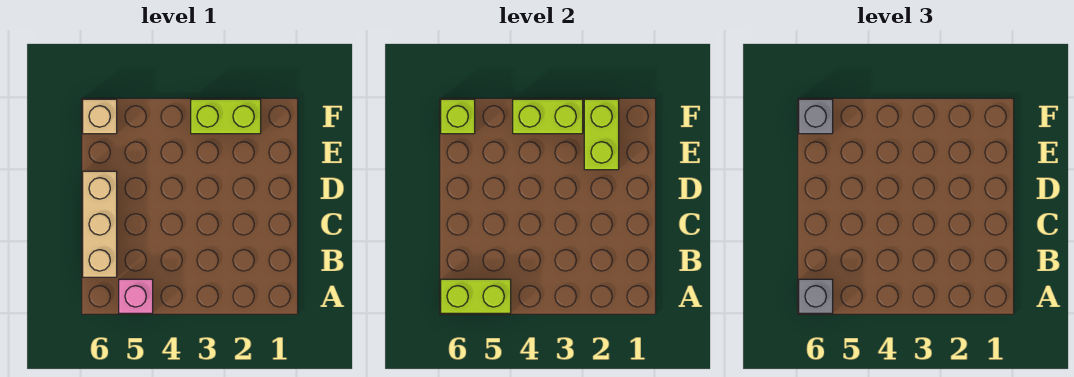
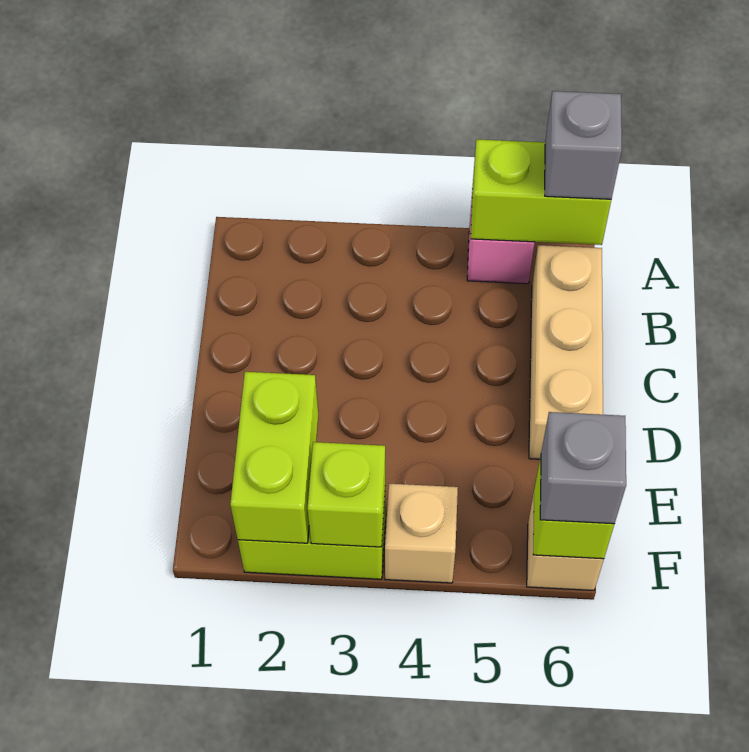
lime brick F3:F4 level 2 -> lime brick F3 level 2
none -> tan brick F4 level 1

